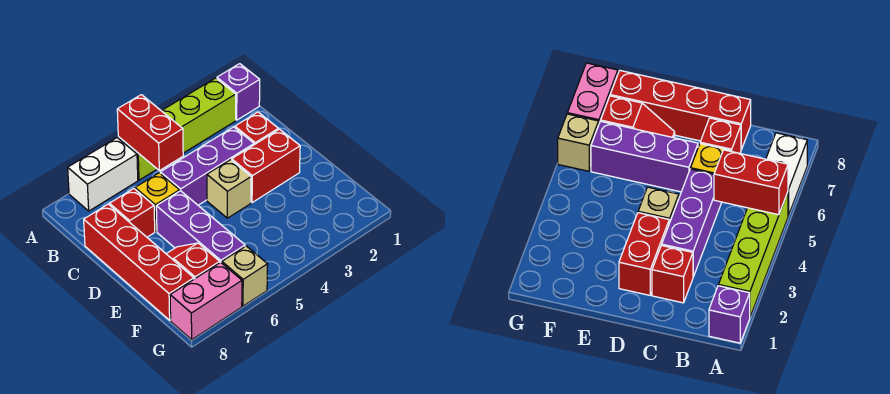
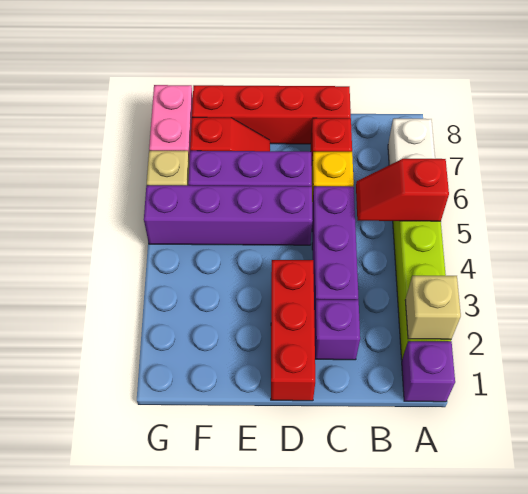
red brick A5:B5 level 2 -> red slope A5:B5 level 2 top A
red brick C2 level 1 -> purple brick C2 level 1
red brick D2:D3 level 1 -> red brick D1:D3 level 1
tan brick D4 level 1 -> tan brick A2 level 2
none -> purple brick D5:G5 level 1

